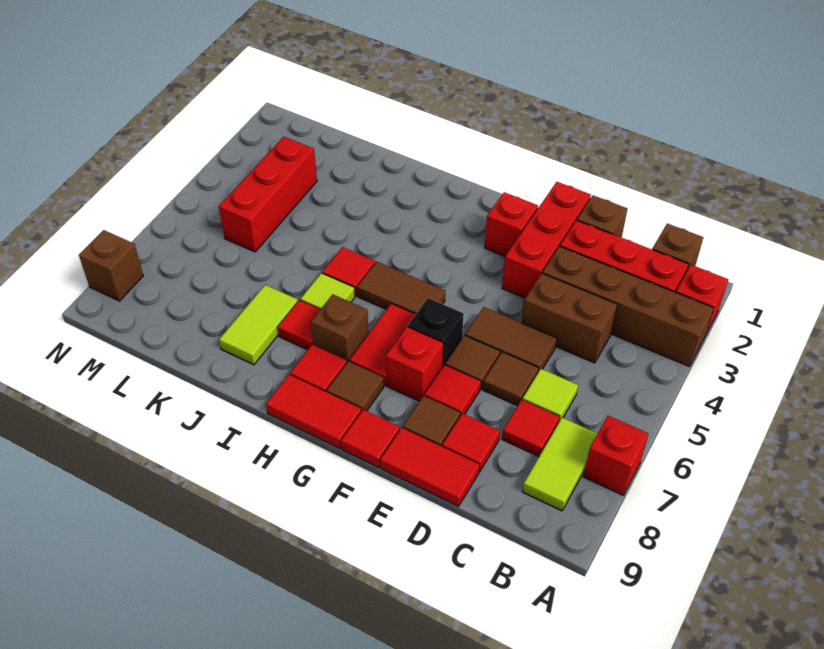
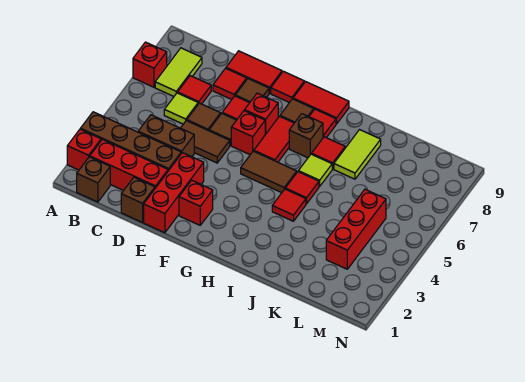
black brick F6 level 1 -> red brick F6 level 1
none -> red tile I4 level 1
brown brick N8 level 1 -> none

